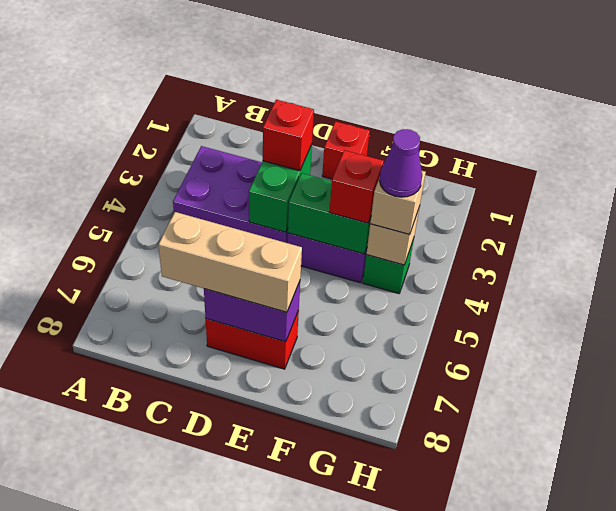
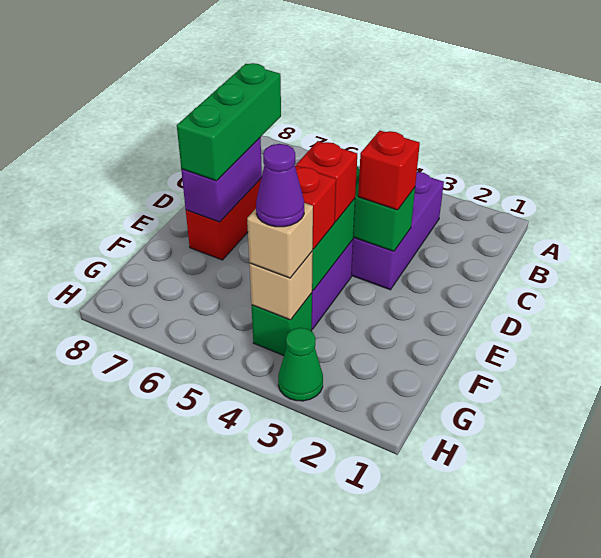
tan brick C7:E7 level 3 -> green brick C7:E7 level 3
red brick E1 level 1 -> red brick E4 level 3
none -> green cone H3 level 1

